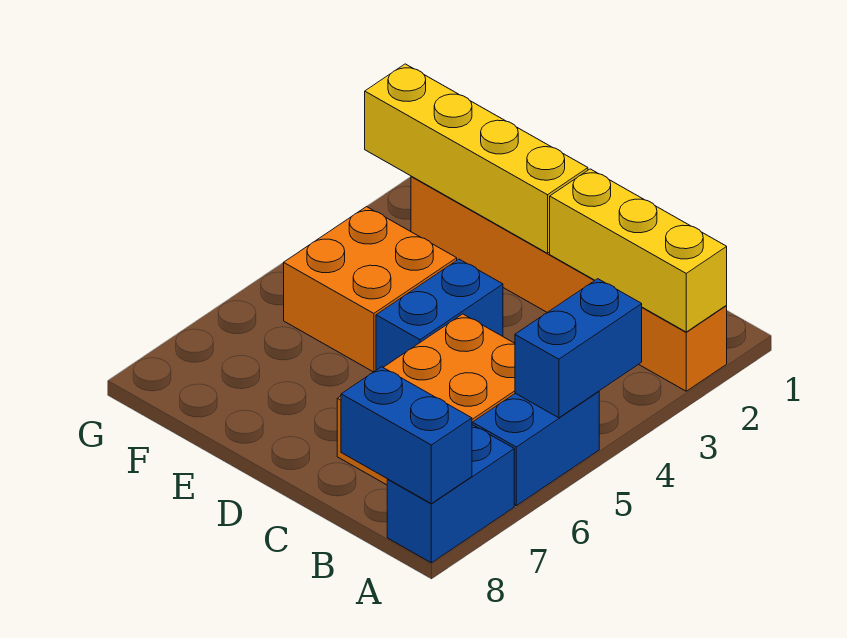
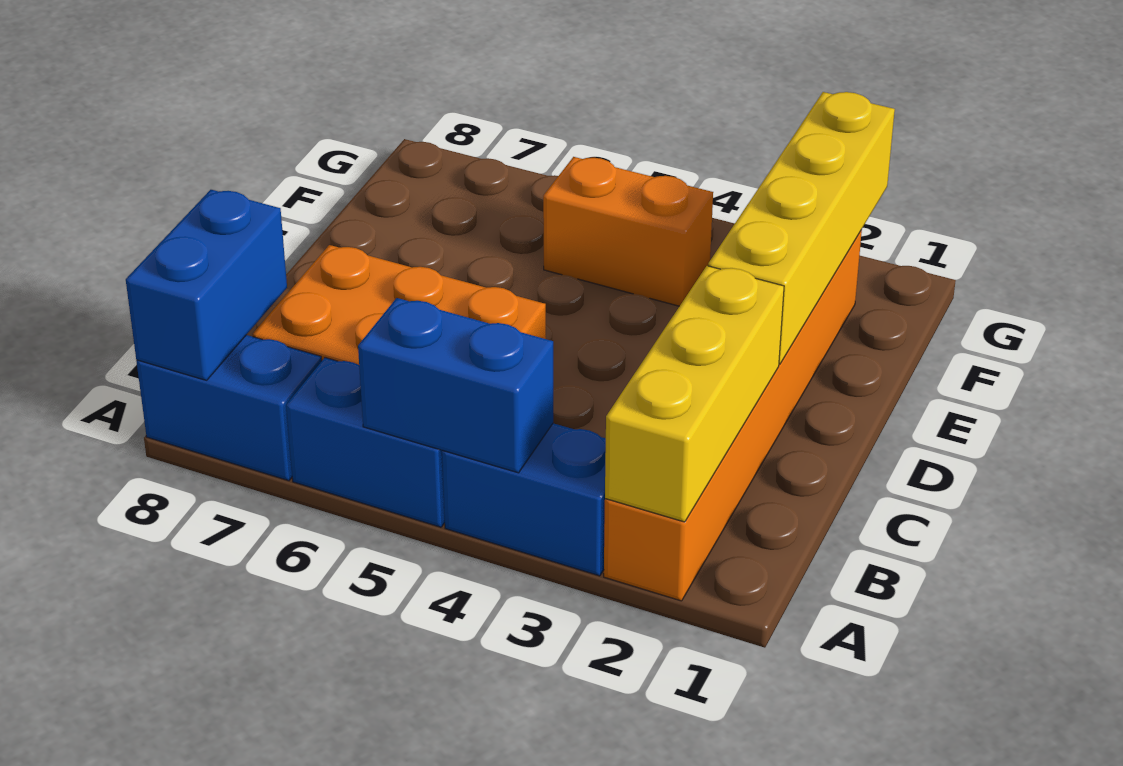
blue brick D4:D5 level 1 -> blue brick A3:A4 level 1
orange brick E4:F5 level 1 -> orange brick F4:F5 level 1

